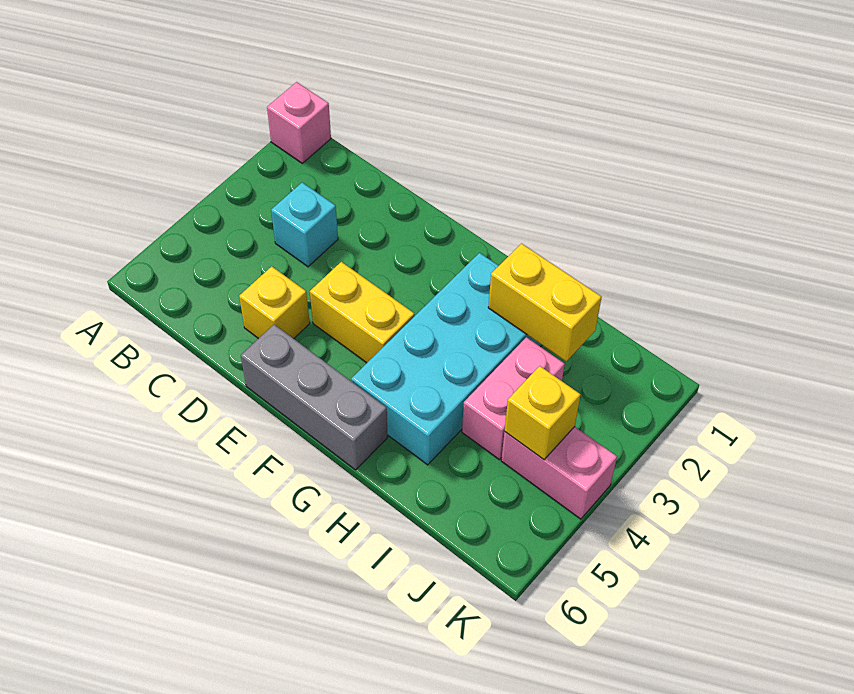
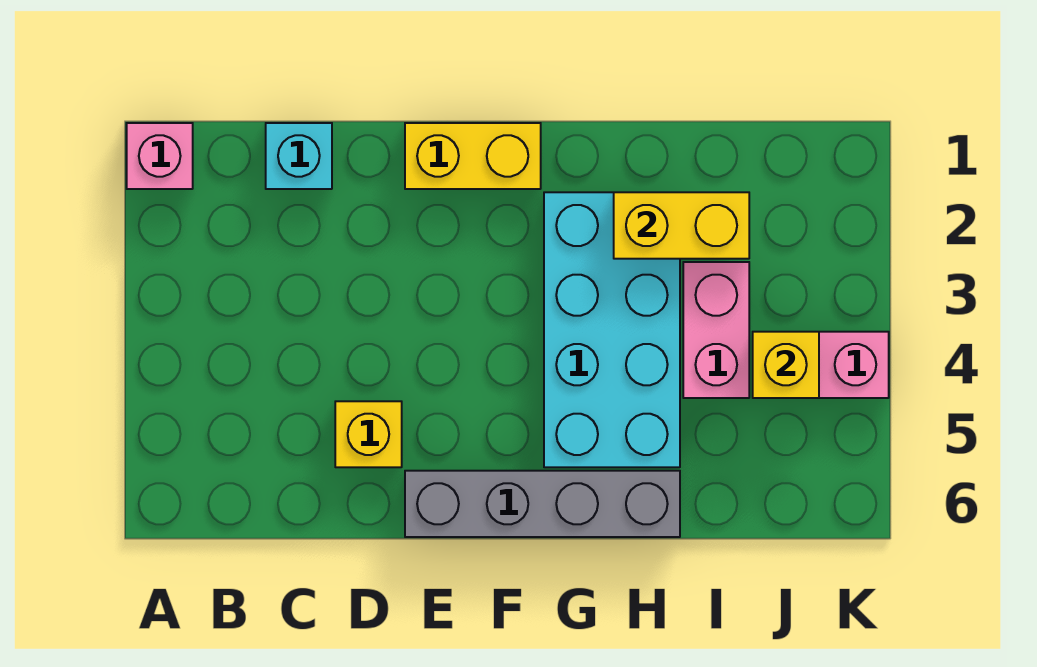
cyan brick C3 level 1 -> cyan brick C1 level 1
yellow brick E4:F4 level 1 -> yellow brick E1:F1 level 1
grey brick E6:G6 level 1 -> grey brick E6:H6 level 1

